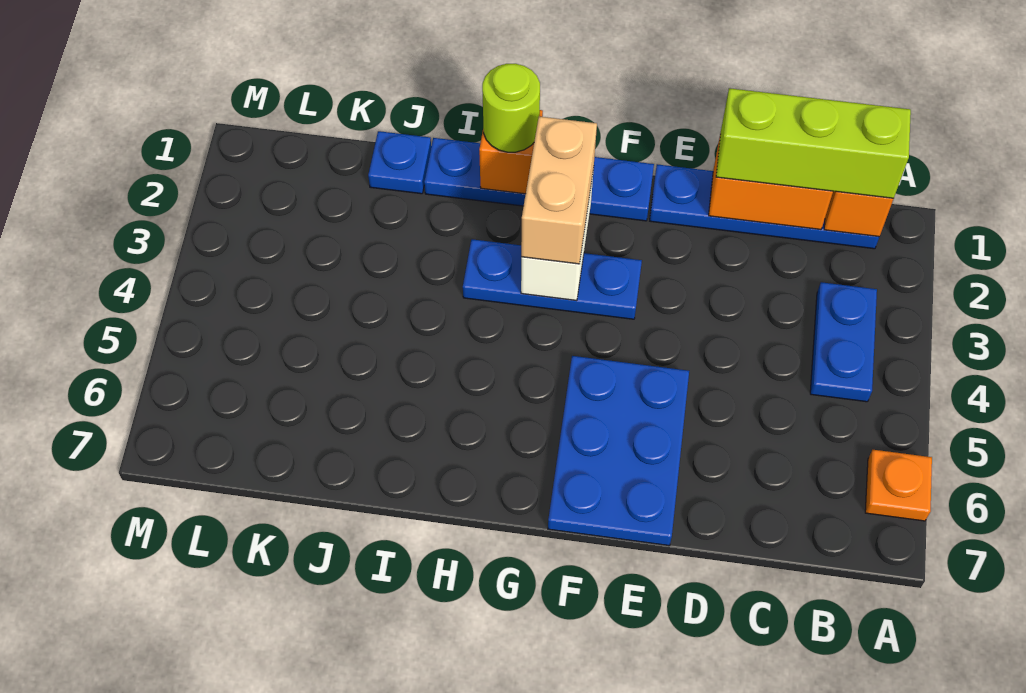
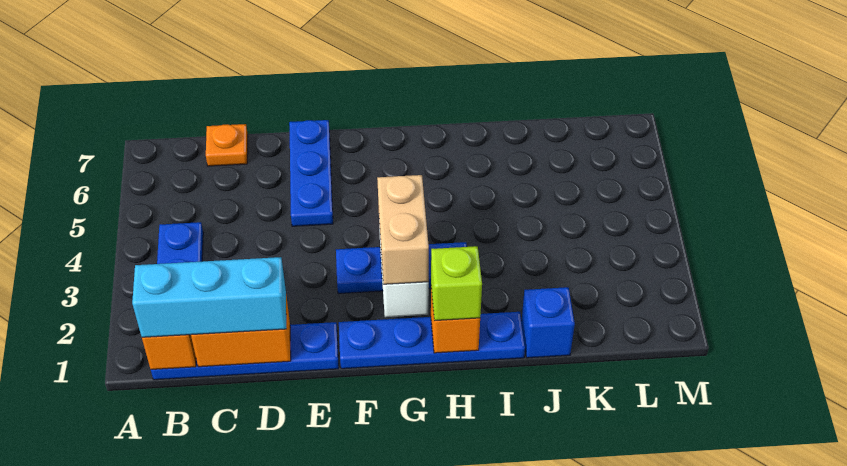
orange plate A6 level 1 -> orange plate C7 level 1
lime brick B1:D1 level 3 -> cyan brick B1:D1 level 3
blue plate E5:F7 level 1 -> blue plate E5:E7 level 1
lime round brick H1 level 3 -> lime brick H1 level 3
blue plate J1 level 1 -> blue brick J1 level 1

